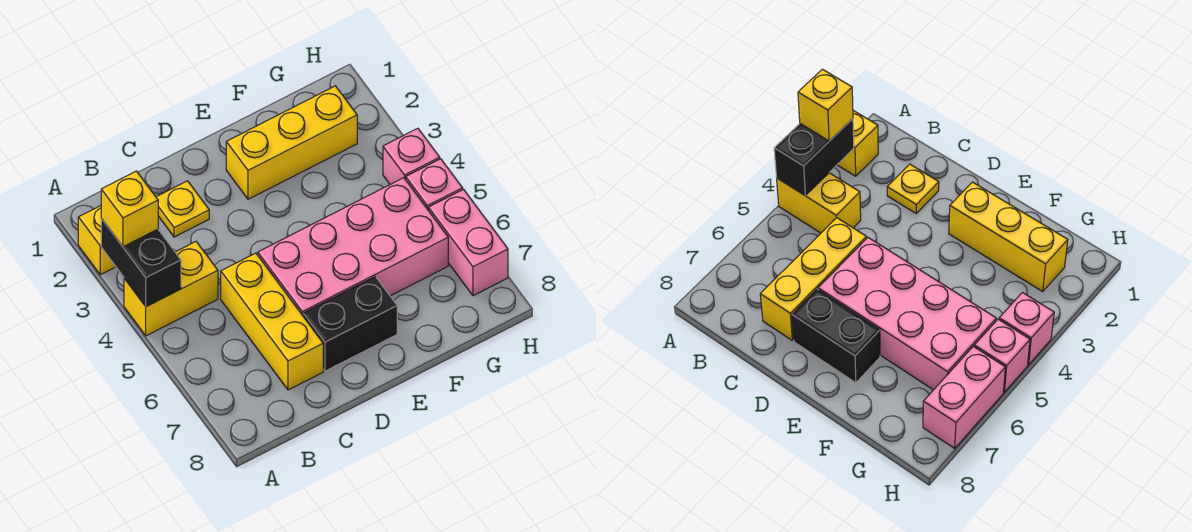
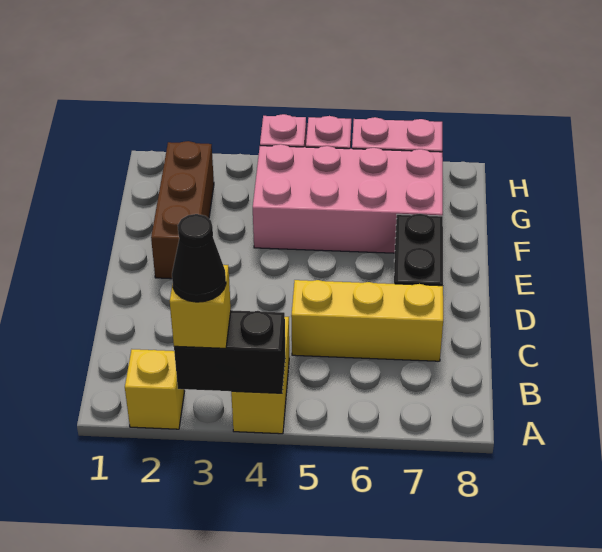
none -> black cone A3 level 4
yellow plate C2 level 1 -> none
pink brick D5:G6 level 1 -> pink brick F4:G7 level 1
yellow brick E2:G2 level 1 -> brown brick E2:G2 level 1

